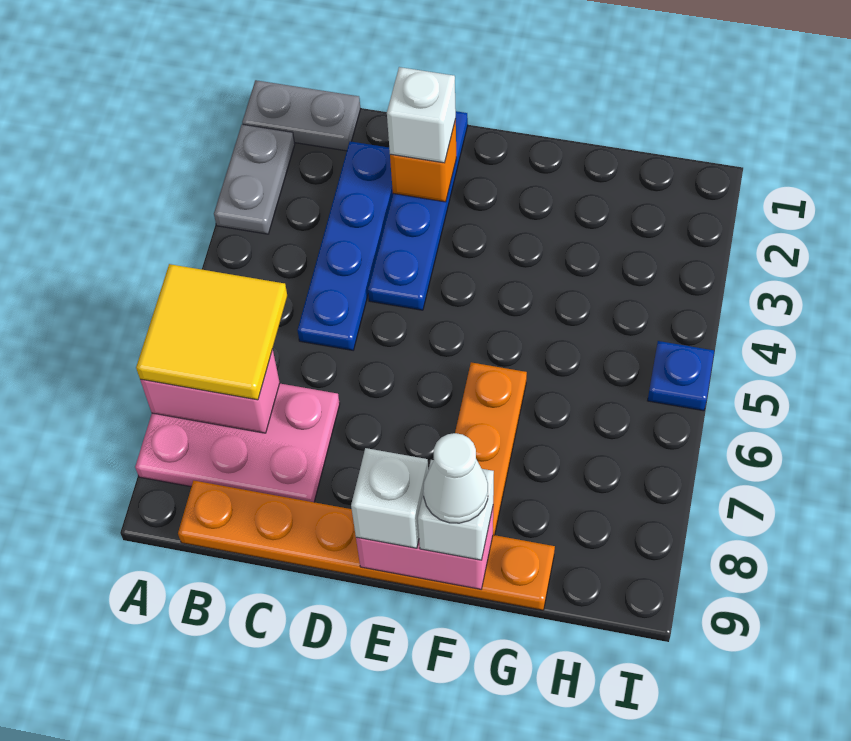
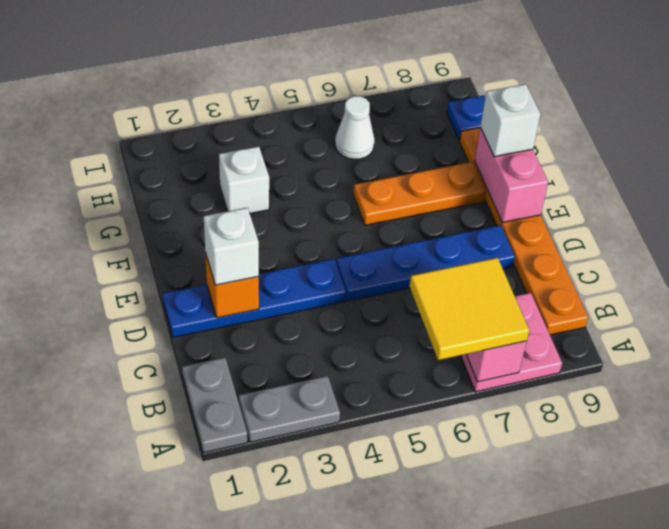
pink plate A7:C8 level 1 -> pink plate A7:B8 level 1
blue plate C2:C5 level 1 -> blue plate D5:D8 level 1
white brick E9 level 3 -> white brick G3 level 1
white cone F9 level 4 -> white cone H6 level 1
blue plate I5 level 1 -> blue plate H9 level 1

